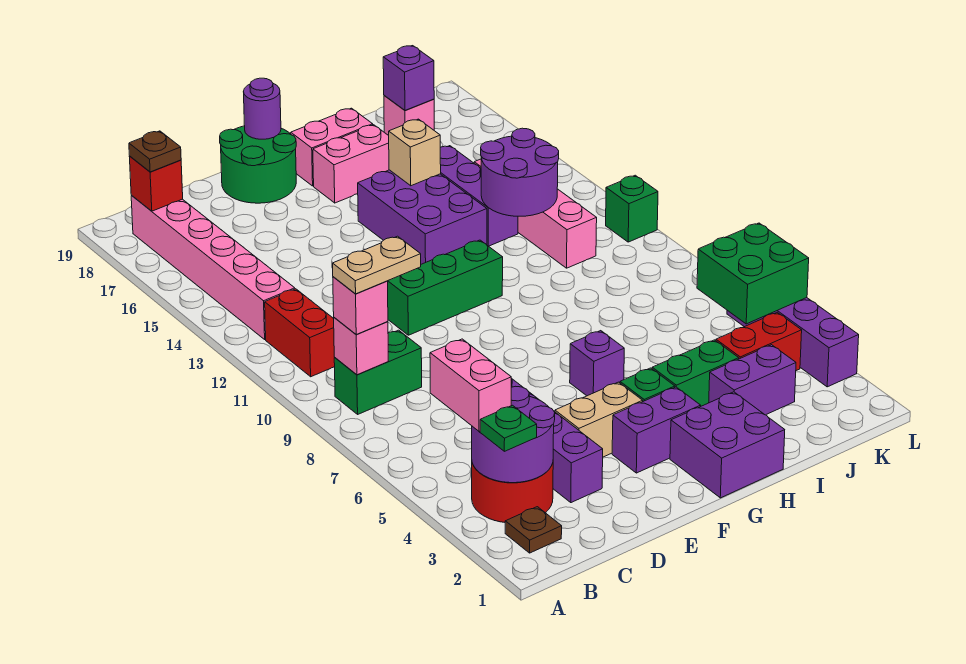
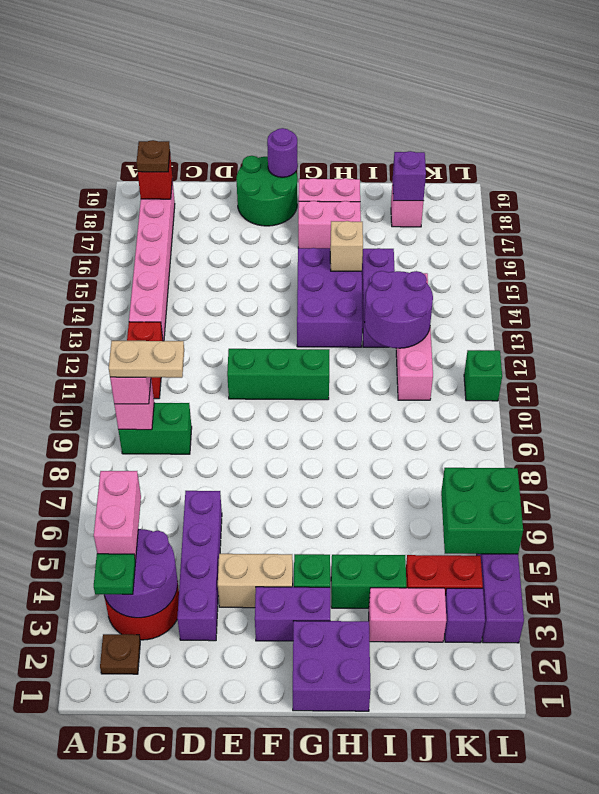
purple brick G6 level 1 -> purple brick K3 level 1
purple brick I3:J3 level 1 -> pink brick I3:J3 level 1

